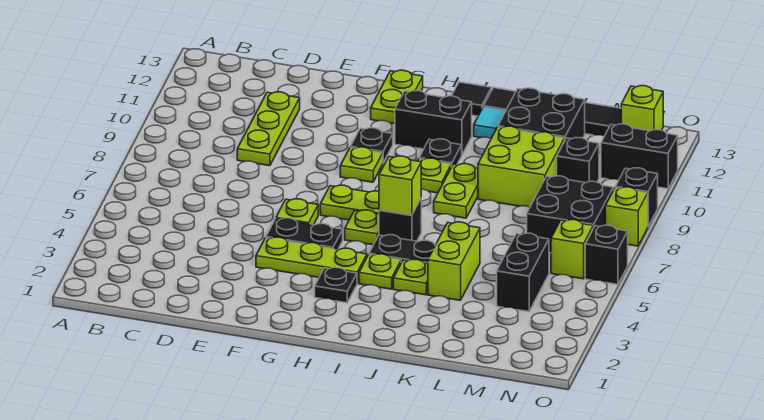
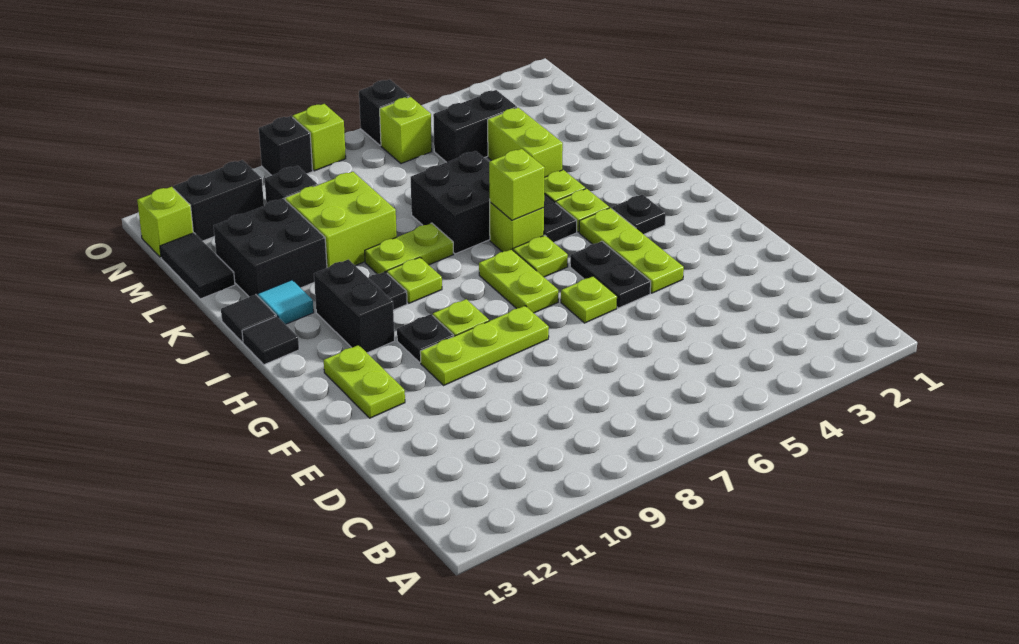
lime plate D9:D11 level 1 -> lime plate F8:F10 level 1
lime plate G12:G13 level 1 -> lime plate F12:G12 level 1
black brick I6 level 1 -> lime brick I6 level 1
lime brick K4:K5 level 1 -> lime brick K4:L4 level 1
black brick M7:N8 level 1 -> black brick J6:K7 level 1
black brick N11:O11 level 1 -> black brick N11:N12 level 1

